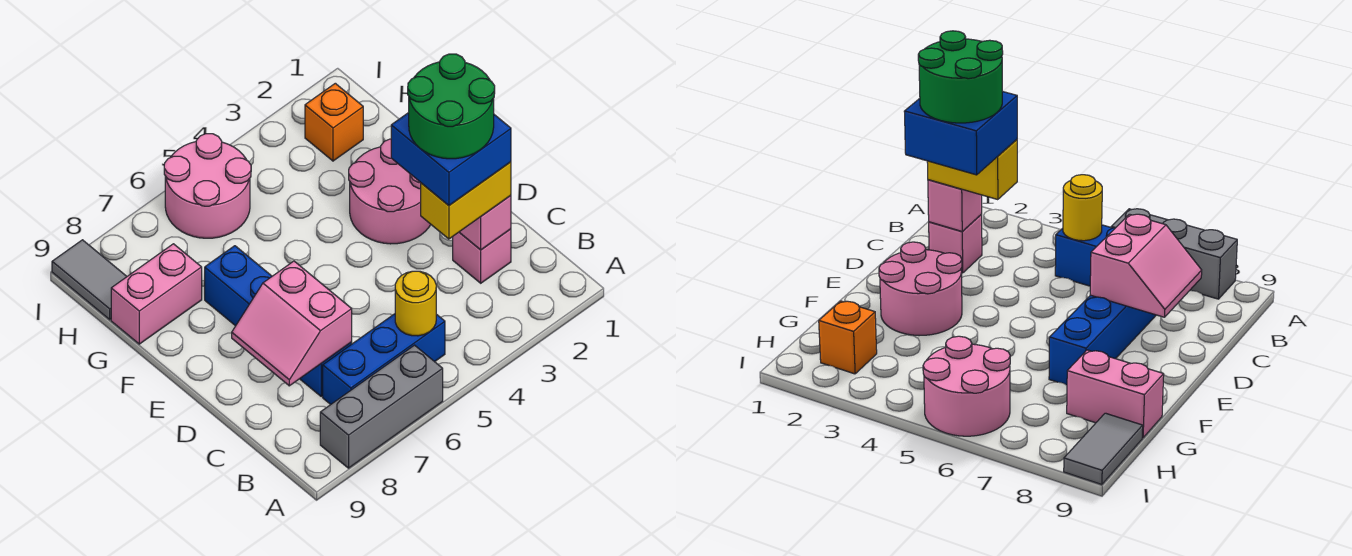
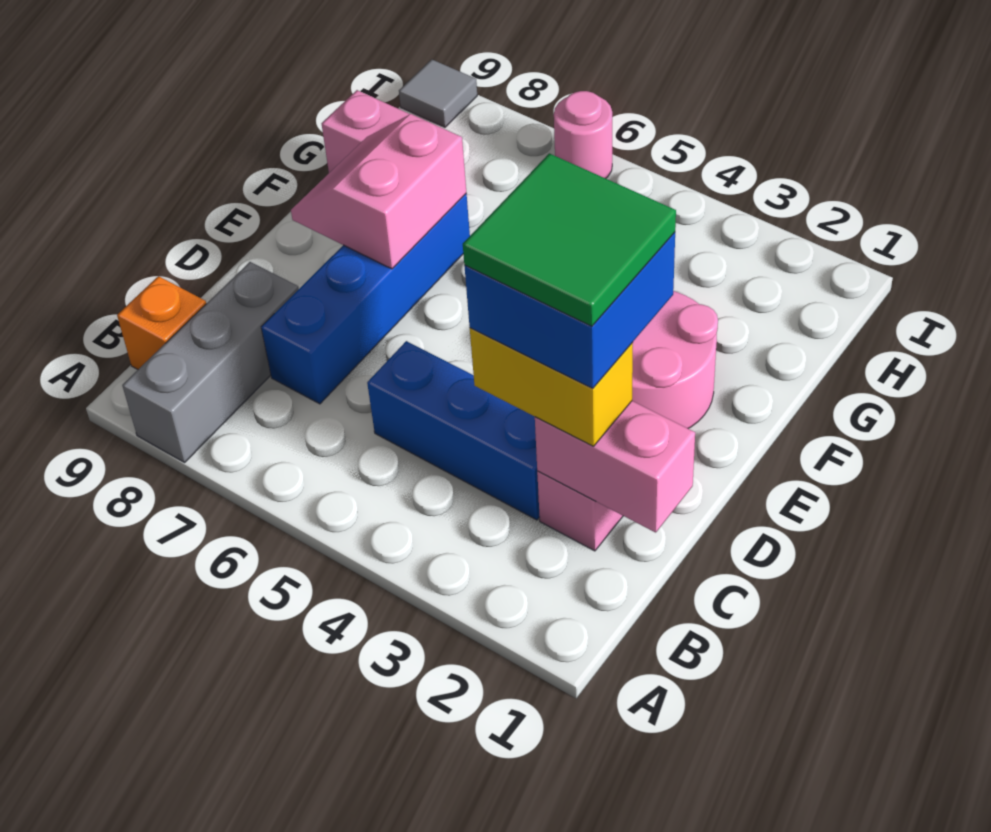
grey brick A6:A8 level 1 -> grey brick A8:C8 level 1
blue brick B5:B7 level 1 -> blue brick C3:C5 level 1
yellow round brick B5 level 2 -> none
pink brick C2 level 2 -> pink brick C1:C2 level 2
green round brick C2:D3 level 5 -> green tile C2:D3 level 5
pink slope C7:D8 level 2 top 7 -> pink slope E7:F8 level 2 top 7
orange brick H2 level 1 -> orange brick B9 level 1
pink round brick H5:I6 level 1 -> pink round brick I6 level 1
grey tile H9:I9 level 1 -> grey tile I9 level 1

